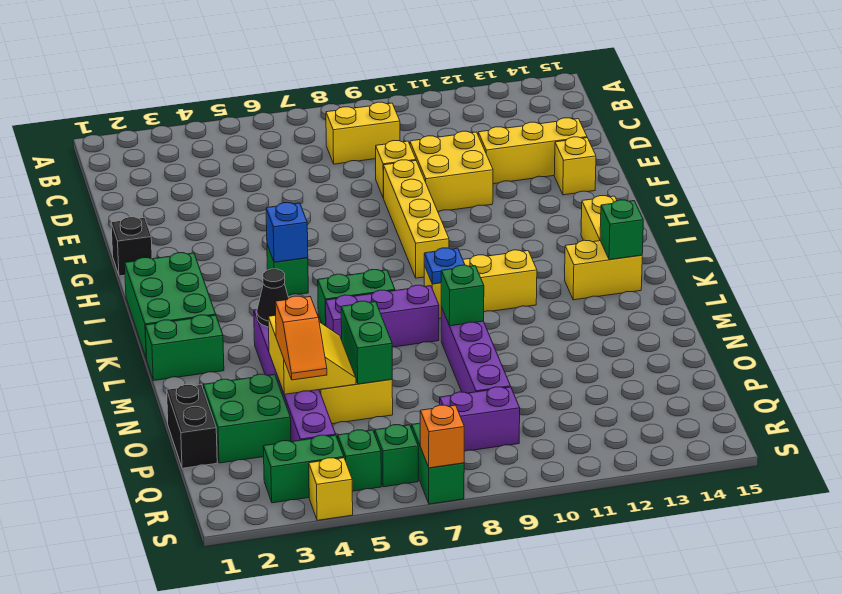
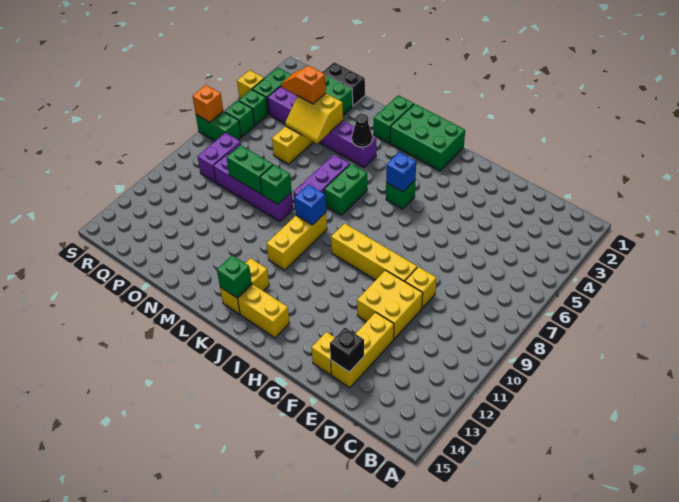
yellow brick C8:C9 level 1 -> none
black brick G1 level 1 -> black brick E14 level 2
blue plate K9 level 2 -> blue brick K9 level 2
green brick N6:O6 level 2 -> green brick N9:O9 level 2

